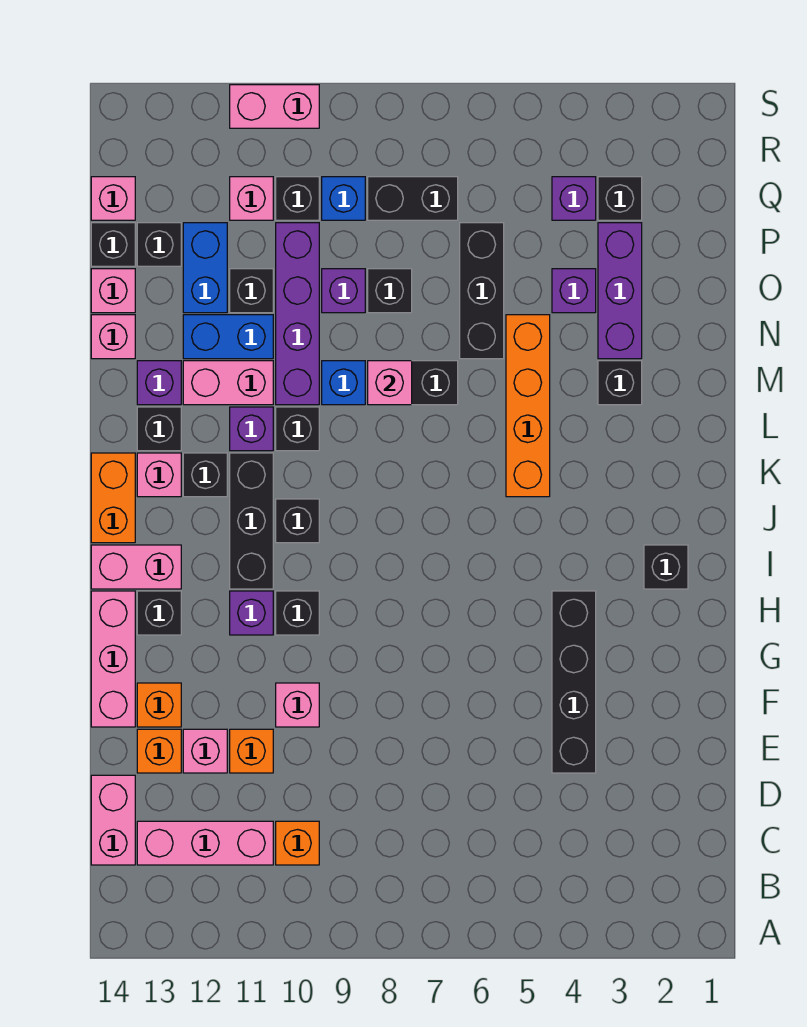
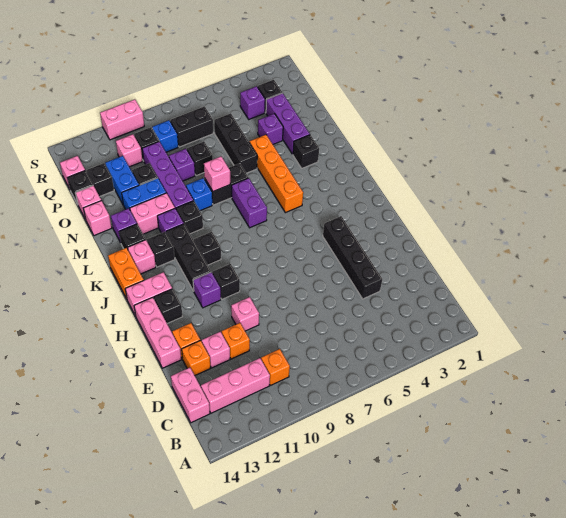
black brick I2 level 1 -> none
none -> purple brick K7:L7 level 1

